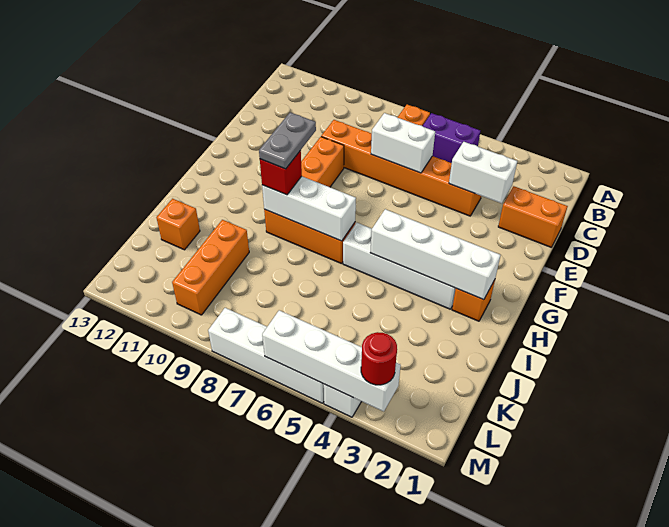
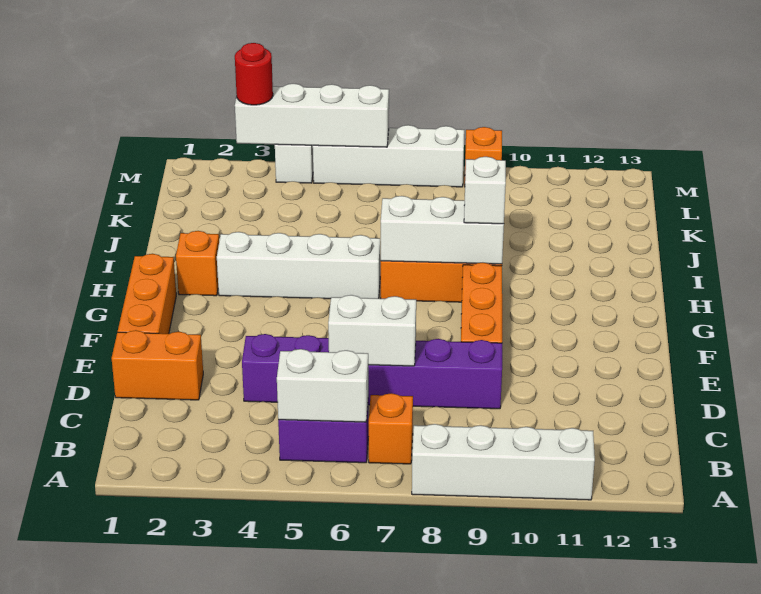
white brick D3:D4 level 2 -> white brick B5:B6 level 2
orange brick D4:D9 level 1 -> purple brick D4:D9 level 1
grey plate G9:H9 level 4 -> none
white brick H2:H5 level 2 -> white brick A8:A11 level 1
red brick H9 level 3 -> white brick H9 level 3
orange brick J10:L10 level 1 -> orange brick E1:G1 level 1
orange brick J12 level 1 -> orange brick M9 level 1

